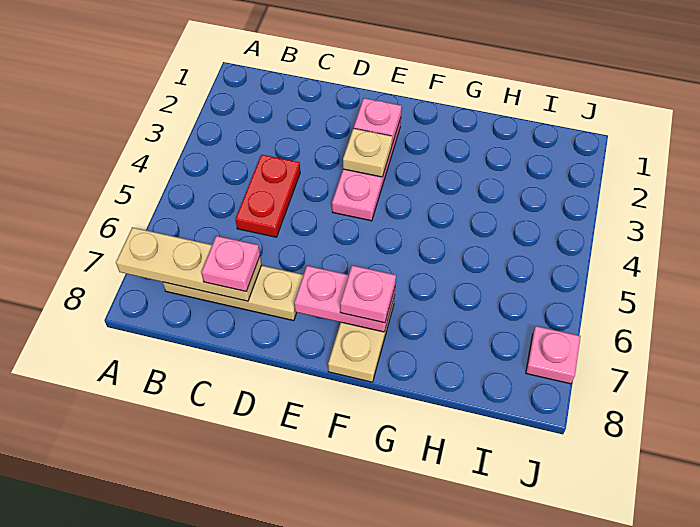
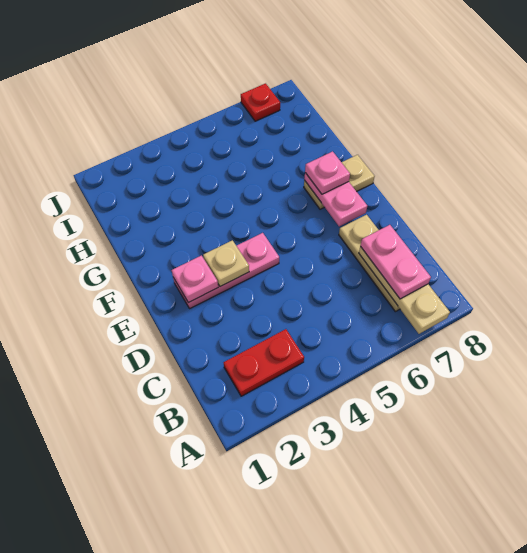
red plate C4:C5 level 1 -> red plate B2:B3 level 1
pink plate C7 level 3 -> pink plate B7:C7 level 3
pink plate J7 level 1 -> red plate J7 level 1

